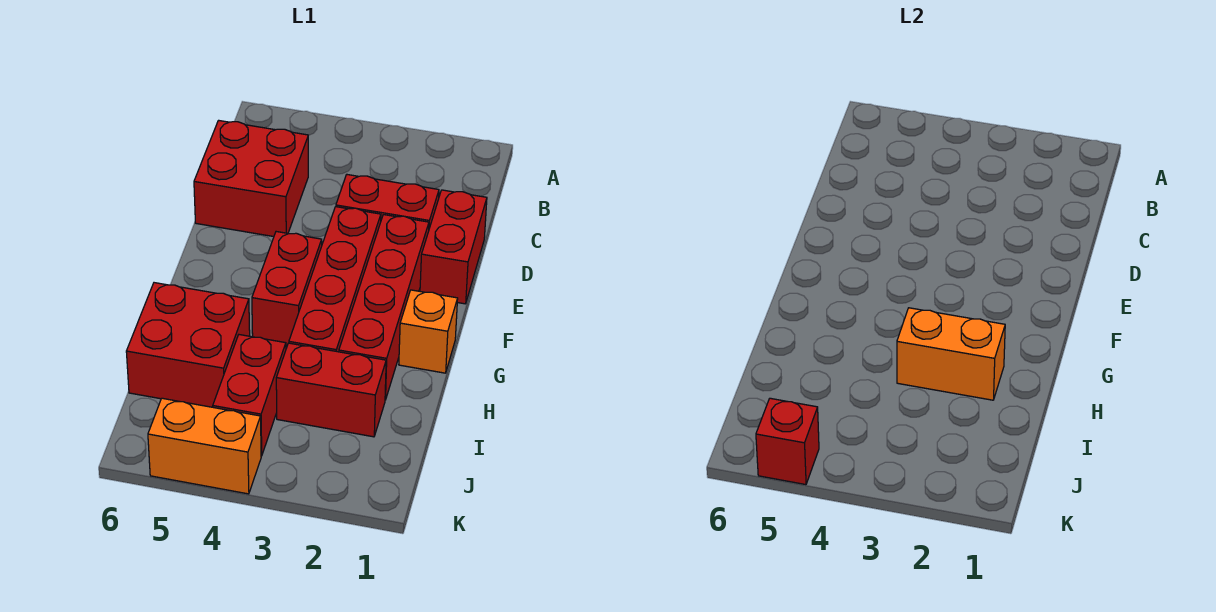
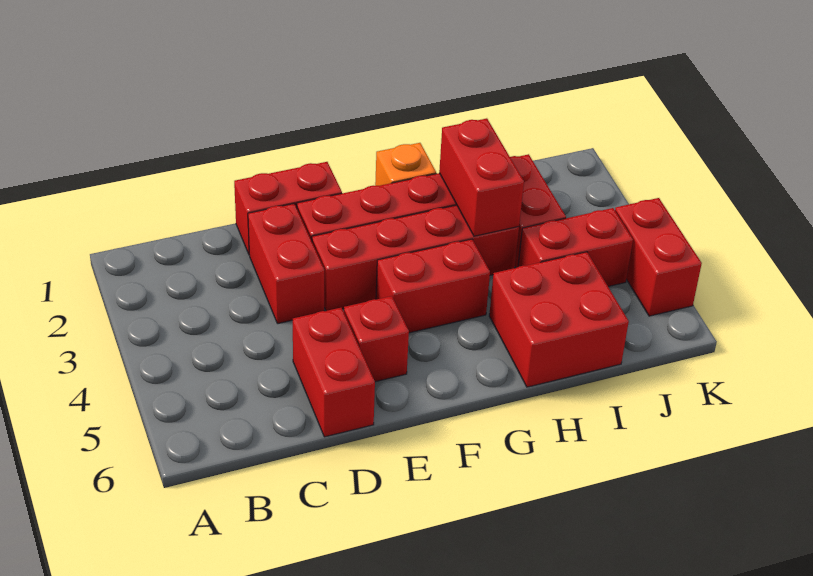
red brick C5:D6 level 1 -> red brick D5:D6 level 1
orange brick H2:H3 level 2 -> red brick H2:H3 level 2
orange brick K4:K5 level 1 -> red brick K4:K5 level 1
red brick K5 level 2 -> red brick E5 level 1

